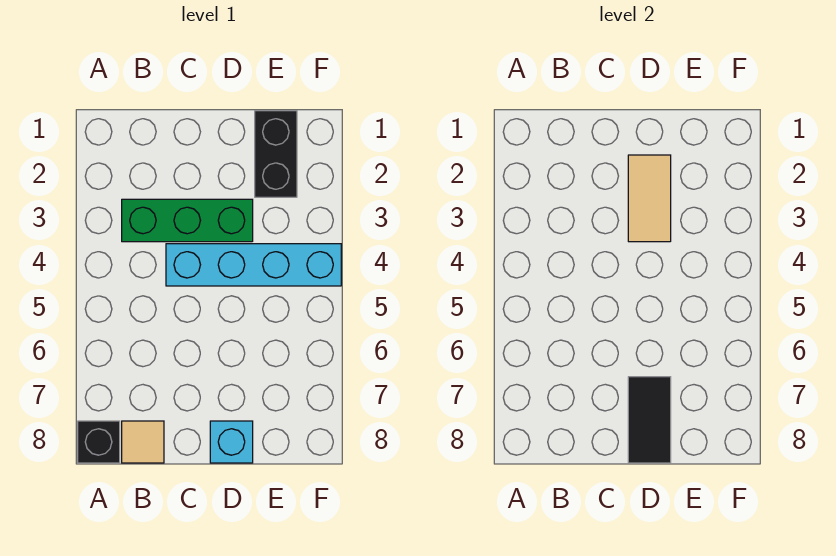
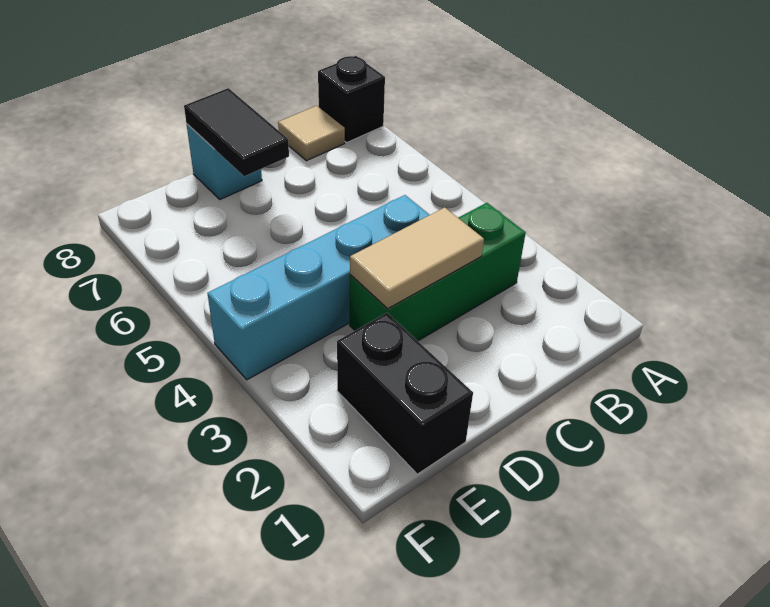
tan tile D2:D3 level 2 -> tan tile C3:D3 level 2

